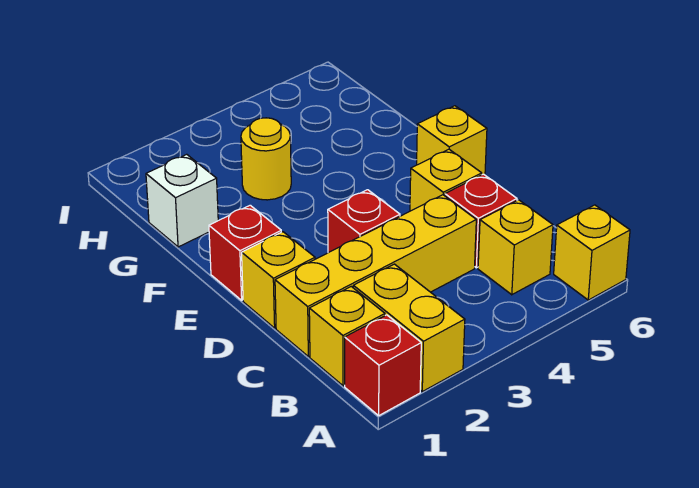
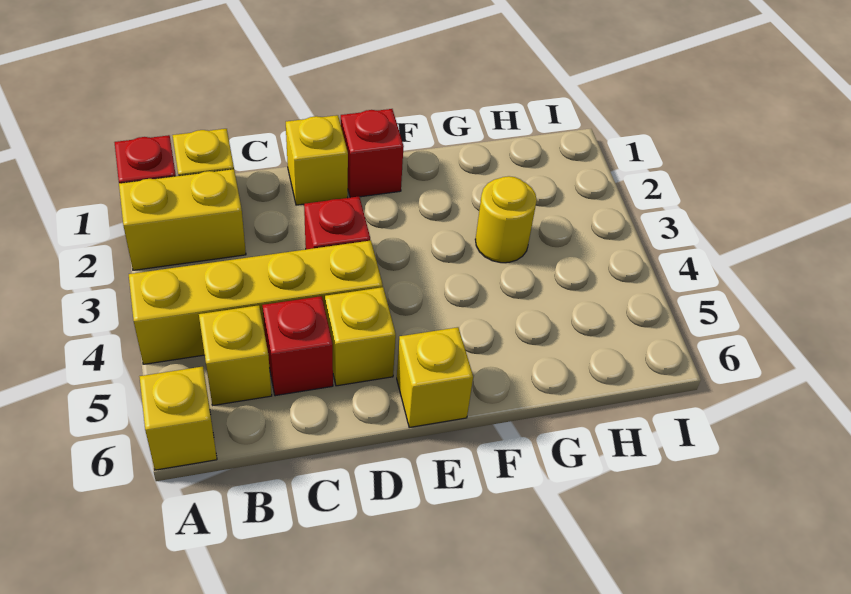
yellow brick C1:C4 level 1 -> yellow brick A4:D4 level 1
white brick G1 level 1 -> none

